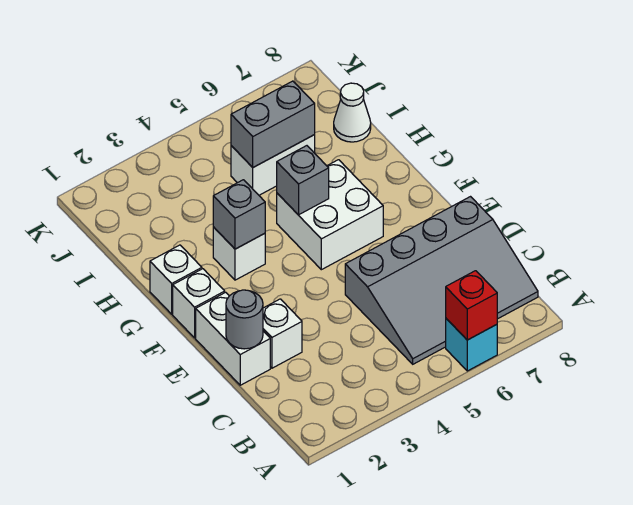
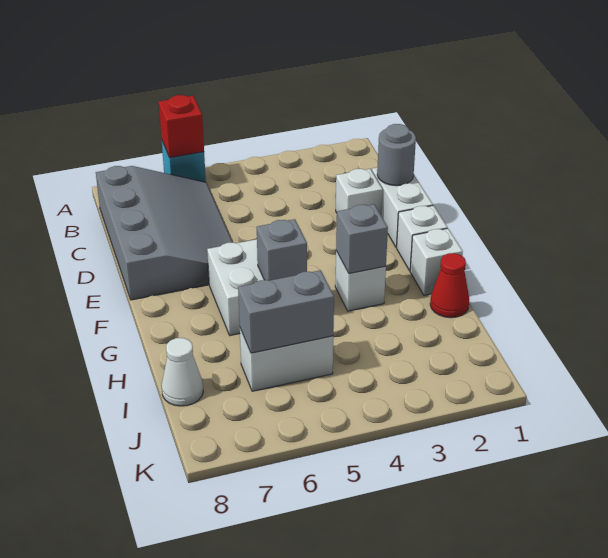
grey slope B5:D8 level 1 top D -> grey slope B6:E8 level 1 top 8
none -> red cone H1 level 1

